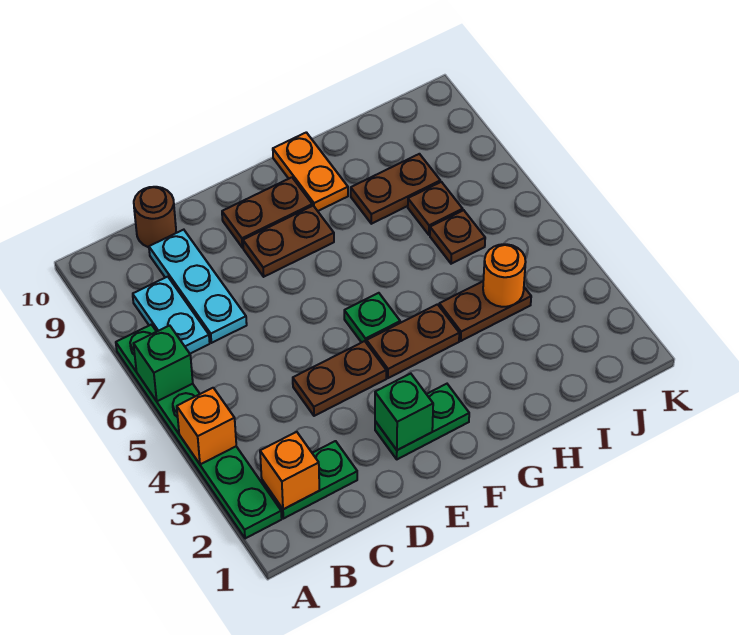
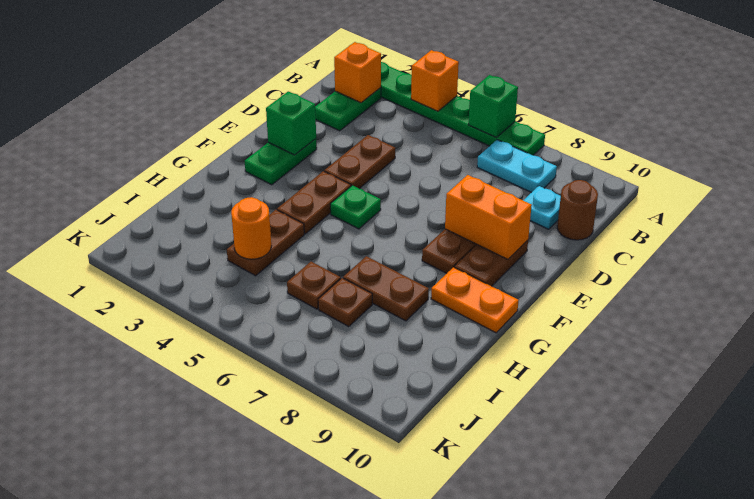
cyan plate C7:C9 level 1 -> cyan plate C9 level 1
none -> orange brick E8:E9 level 2
brown plate H8:I8 level 1 -> brown plate H7:H8 level 1

